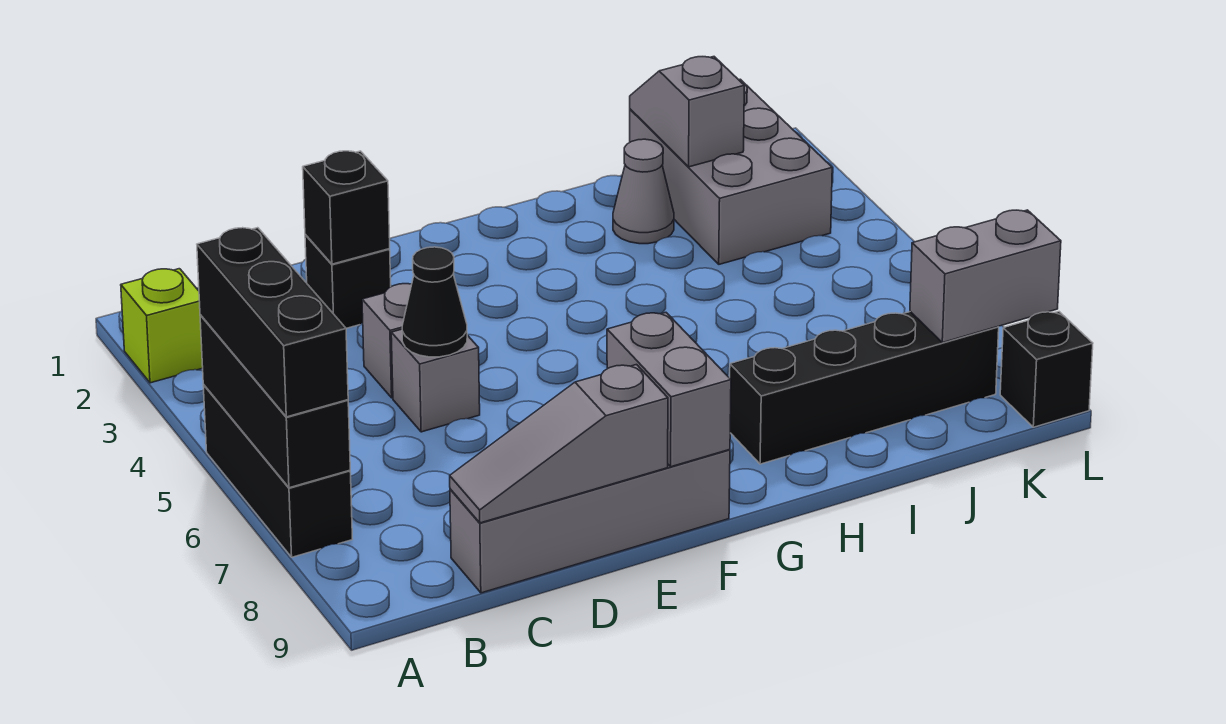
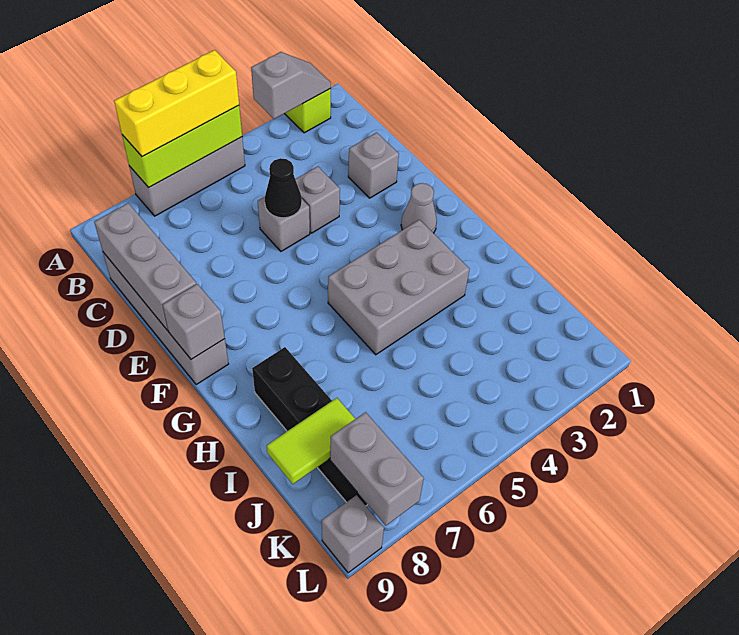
black brick A5:A7 level 1 -> grey brick A5:A7 level 1
black brick A5:A7 level 2 -> lime brick A5:A7 level 2
black brick A5:A7 level 3 -> yellow brick A5:A7 level 3
grey slope C9:E9 level 2 top E -> grey brick C9:E9 level 2
black brick D2 level 1 -> grey brick D2 level 1
black brick D2 level 2 -> none
grey brick F8:F9 level 2 -> grey brick F9 level 2
grey cone I2 level 1 -> grey cone F2 level 1
grey brick J1:K3 level 1 -> grey brick G3:H5 level 1
grey slope J1:J2 level 2 top 2 -> grey slope A2:A3 level 2 top 3
none -> lime tile J8:J9 level 2
black brick L9 level 1 -> grey brick L9 level 1

